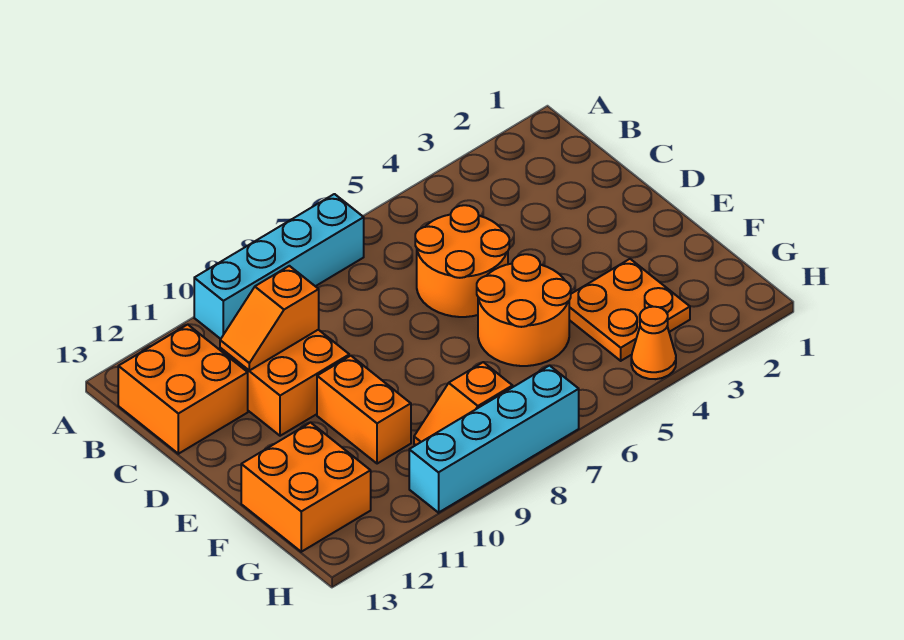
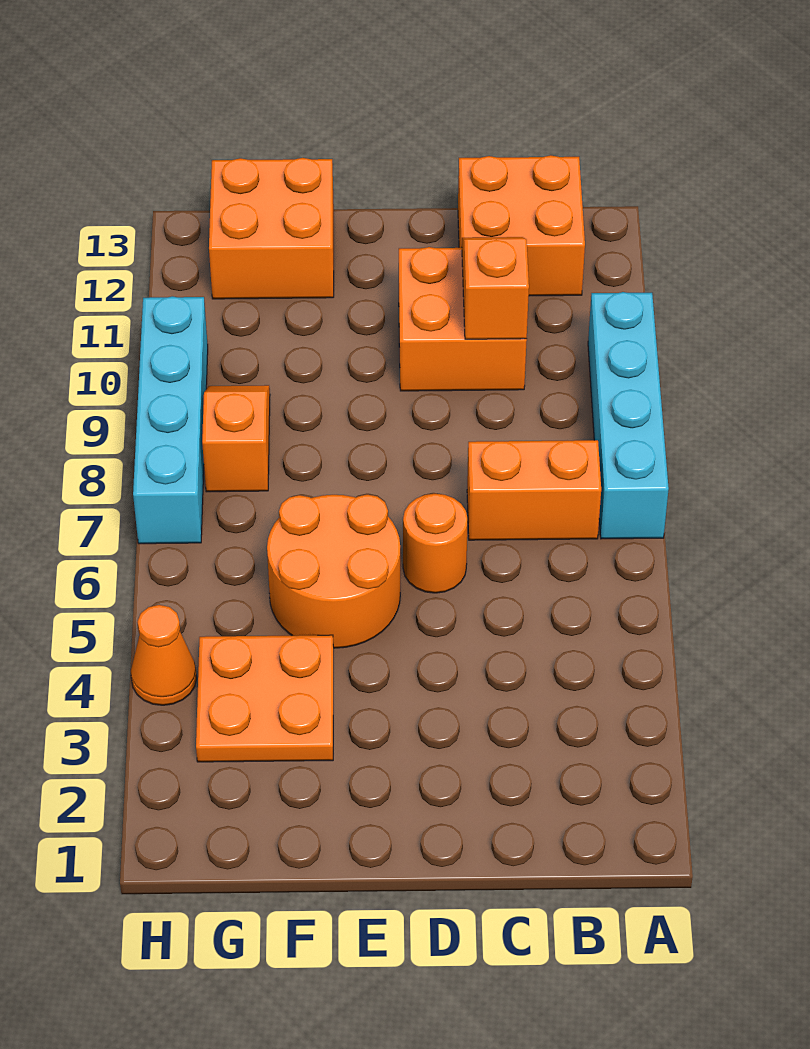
orange round brick C5:D6 level 1 -> orange round brick D6 level 1
orange brick E10:F10 level 1 -> orange brick B7:C7 level 1

